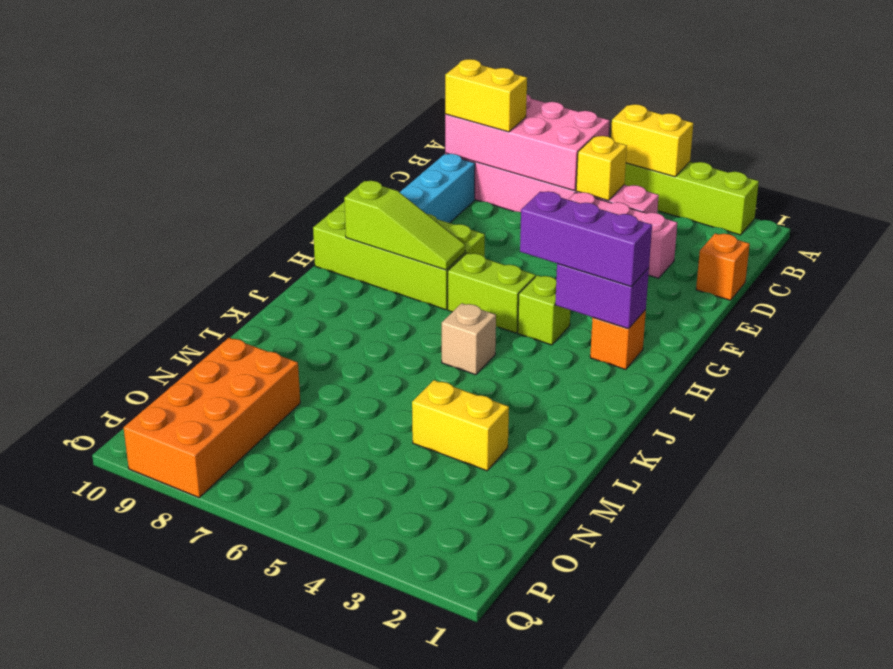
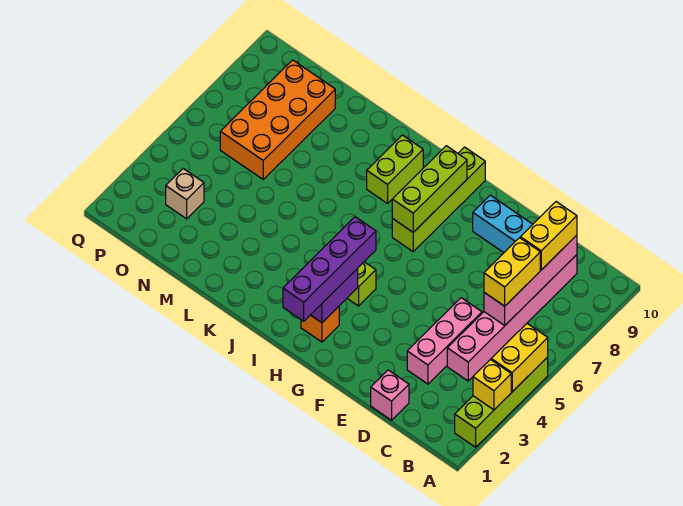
pink brick B6:C9 level 2 -> pink brick C6:C9 level 2
yellow brick C5 level 2 -> yellow brick A3 level 2
orange brick D1 level 1 -> pink brick D1 level 1
lime brick G7:H10 level 1 -> lime brick H7:H10 level 1
purple brick H2:H4 level 3 -> purple brick H1:H4 level 3
lime brick H5:H6 level 1 -> lime brick J8:J9 level 1
lime slope H7:H9 level 2 top 9 -> lime brick H7:H9 level 2
tan brick J5 level 1 -> tan brick O3 level 1
yellow brick M3:M4 level 1 -> yellow brick C6:C7 level 3
orange brick N8:Q9 level 1 -> orange brick N6:O9 level 1

